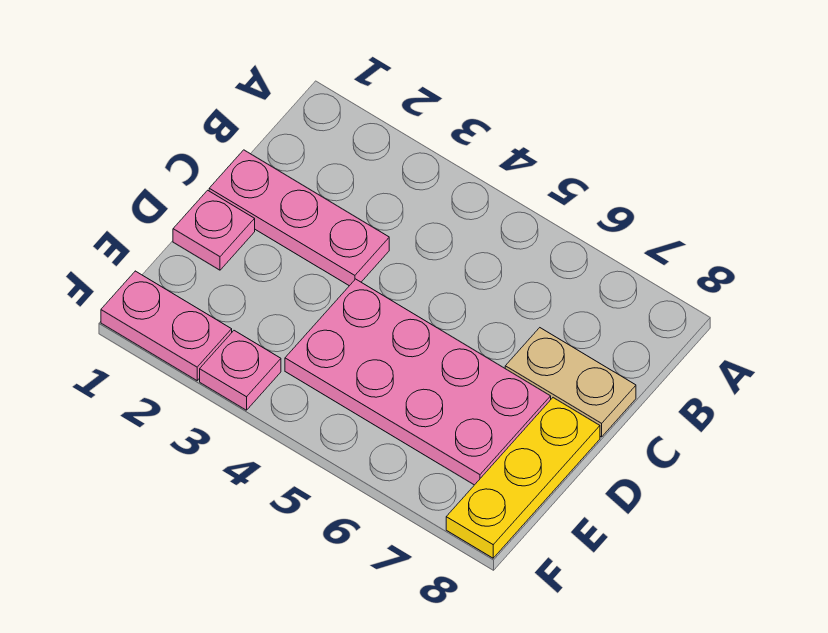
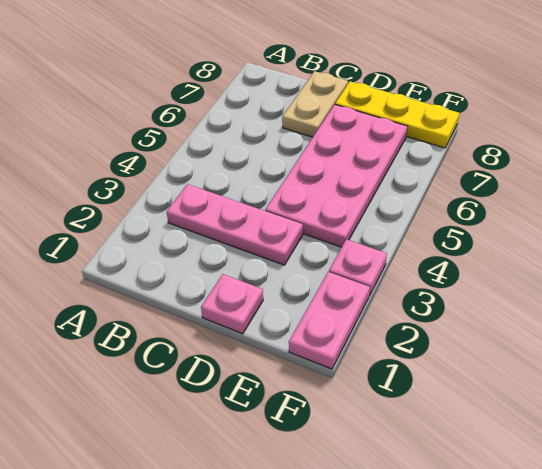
pink plate C1:C3 level 1 -> pink plate B3:D3 level 1

